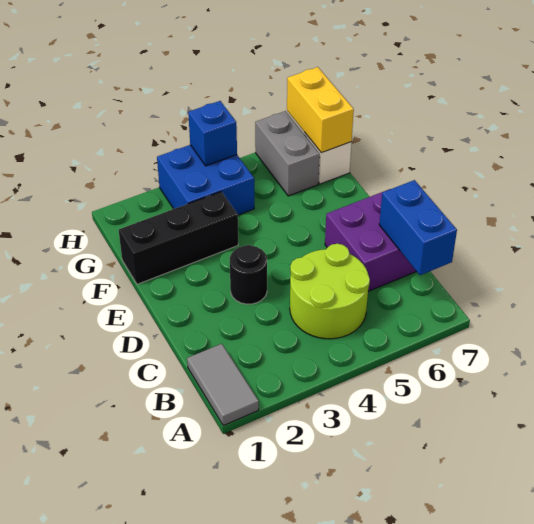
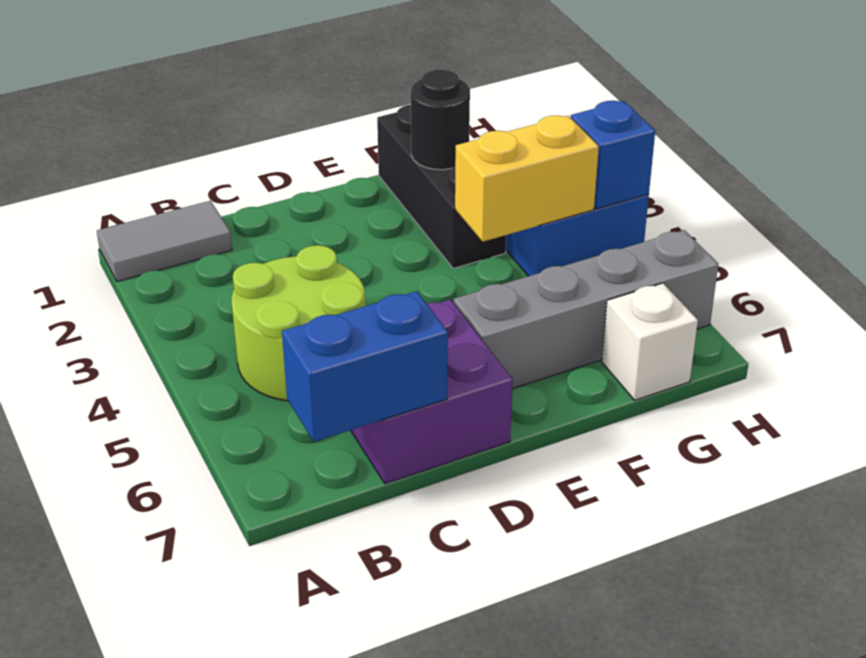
black round brick D3 level 1 -> black round brick F2 level 2
grey brick G6:H6 level 1 -> grey brick E6:H6 level 1
yellow brick G7:H7 level 2 -> yellow brick F4:G4 level 2

